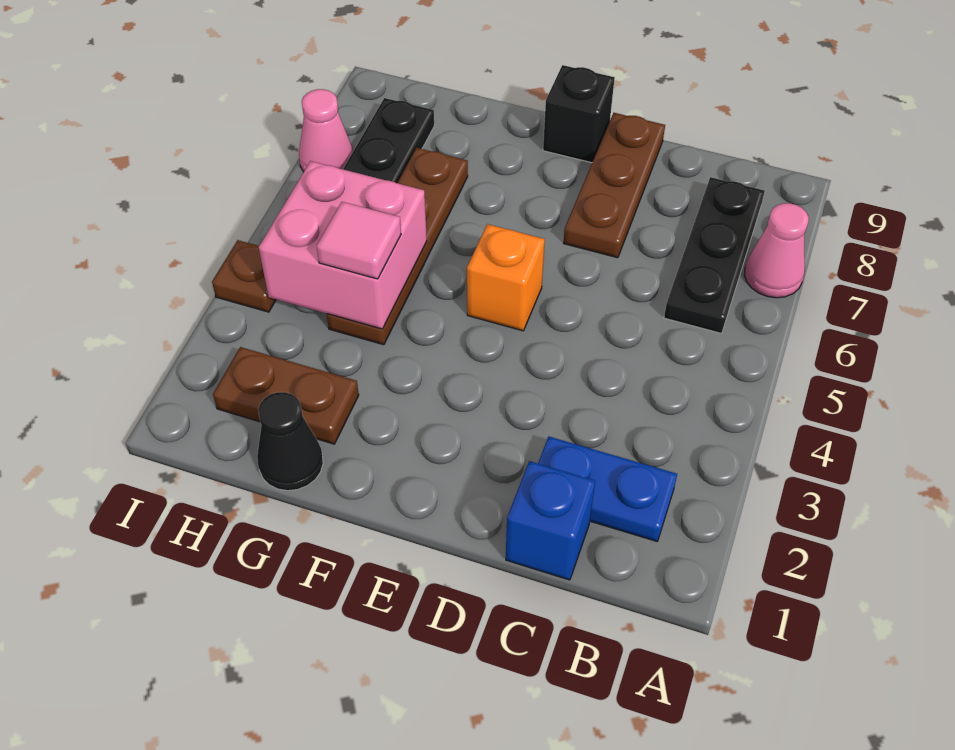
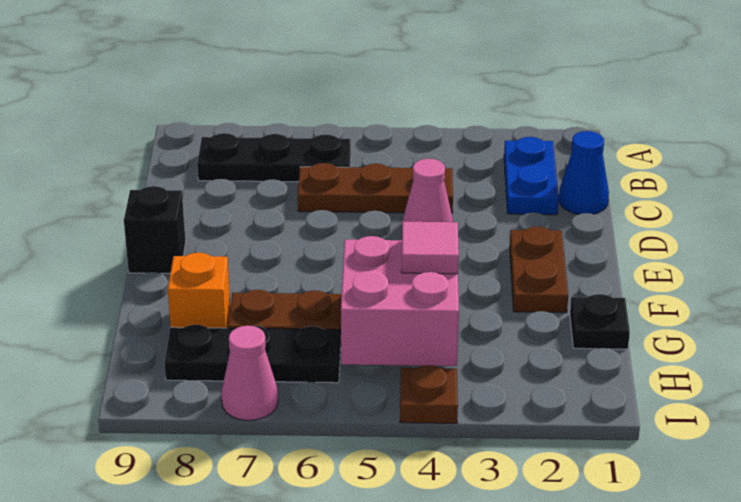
pink cone A7 level 1 -> pink cone D4 level 1
blue brick C1 level 1 -> blue cone C1 level 1
brown plate D7:D9 level 1 -> brown plate C4:C6 level 1
orange brick E5 level 1 -> orange brick G8 level 1
black cone G1 level 1 -> black plate G1 level 1
brown plate G2:H2 level 1 -> brown plate E2:F2 level 1

